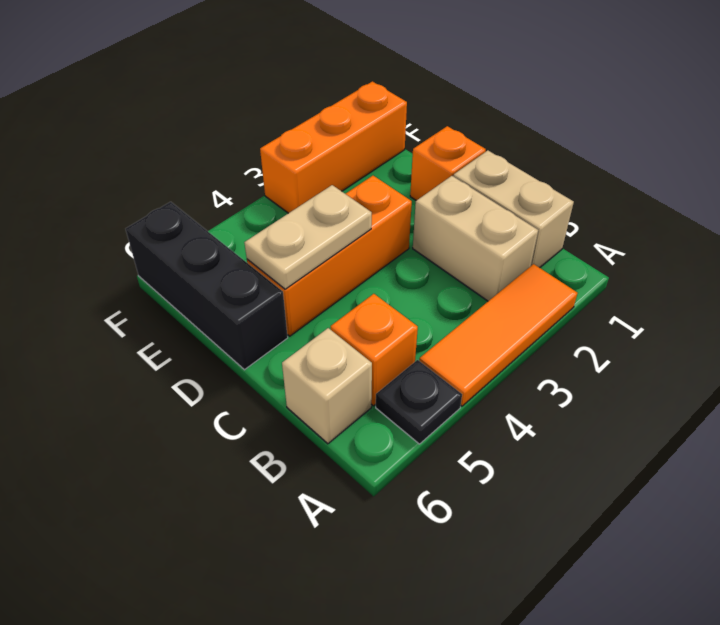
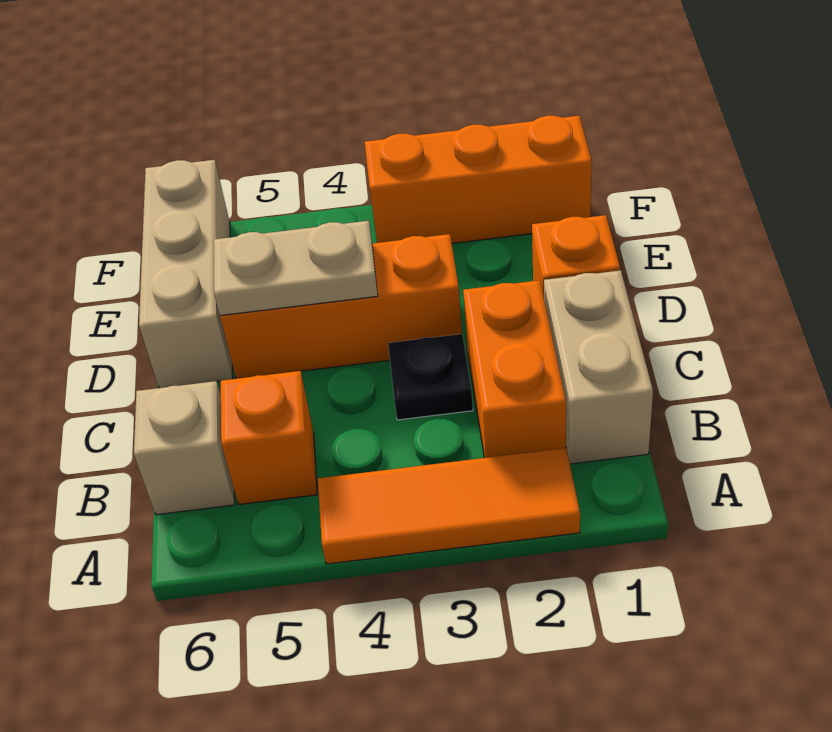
black plate A5 level 1 -> black plate C3 level 1
tan brick B2:C2 level 1 -> orange brick B2:C2 level 1
black brick D6:F6 level 1 -> tan brick D6:F6 level 1

